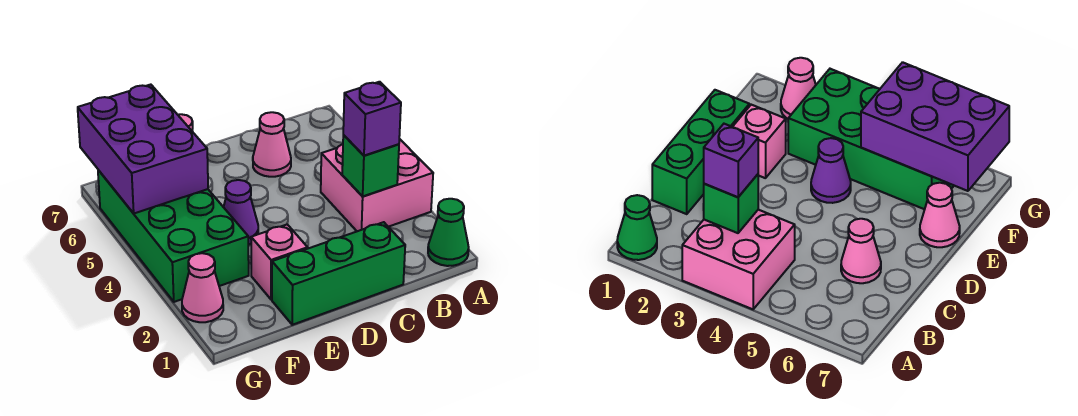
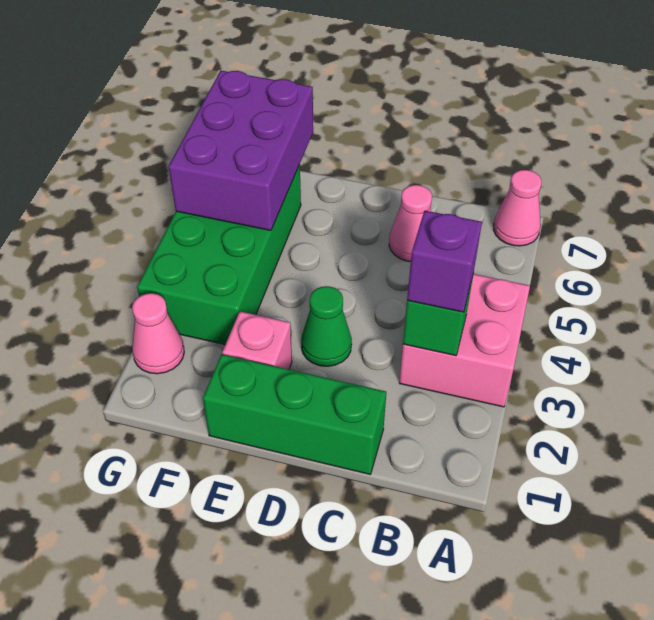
green cone A1 level 1 -> green cone D3 level 1
purple cone E4 level 1 -> none
pink cone E7 level 1 -> pink cone A7 level 1

